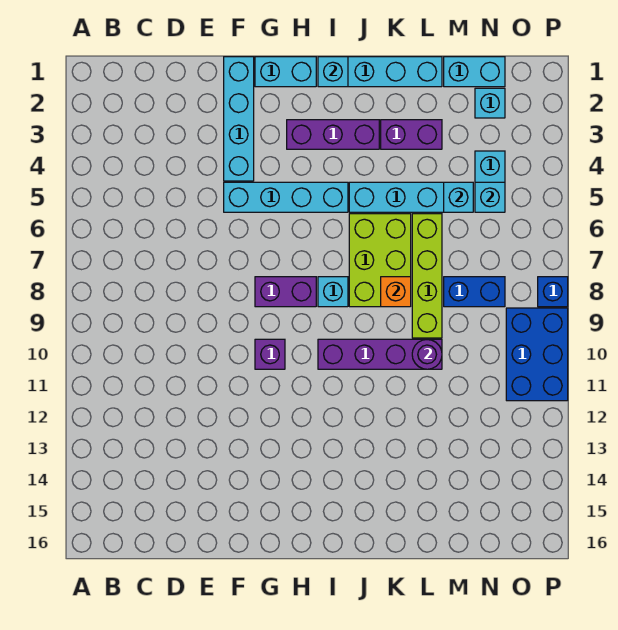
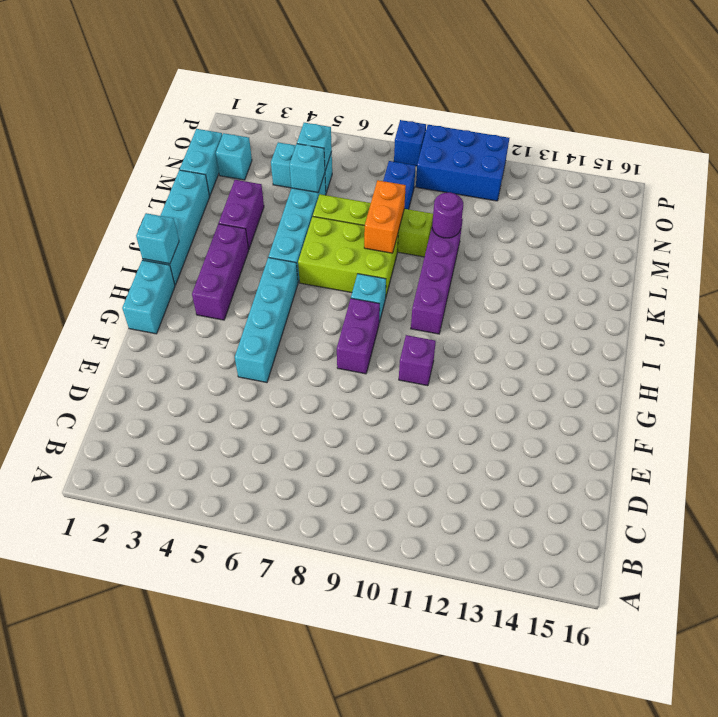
cyan brick F1:F4 level 1 -> none
orange brick K8 level 2 -> orange brick K8:L8 level 2

